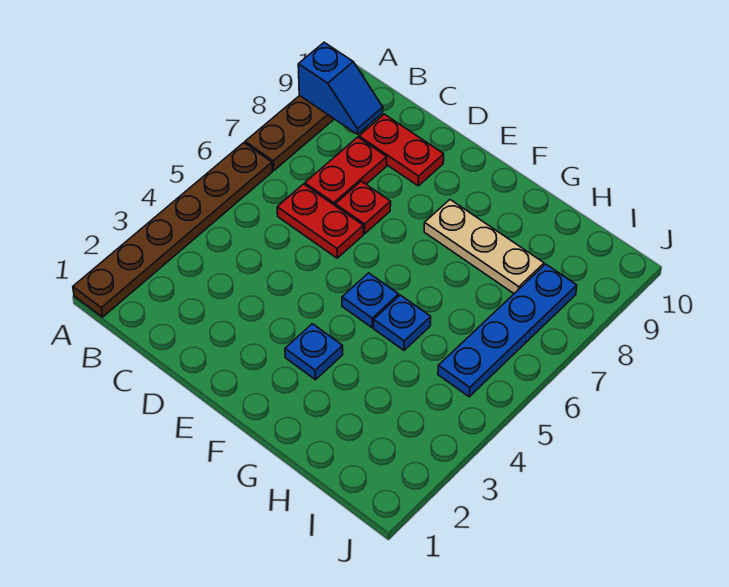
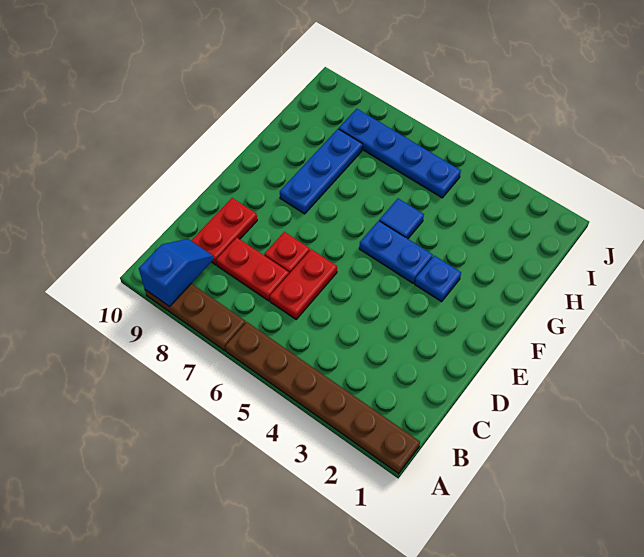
blue plate F5 level 1 -> blue plate F4:F5 level 1
tan plate F8:H8 level 1 -> blue plate F8:H8 level 1
blue plate G5 level 1 -> blue tile G5 level 1

